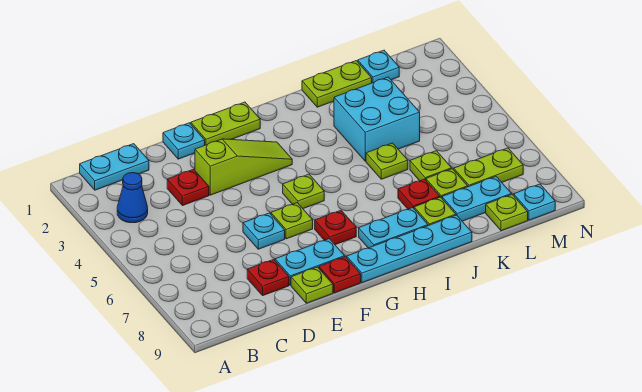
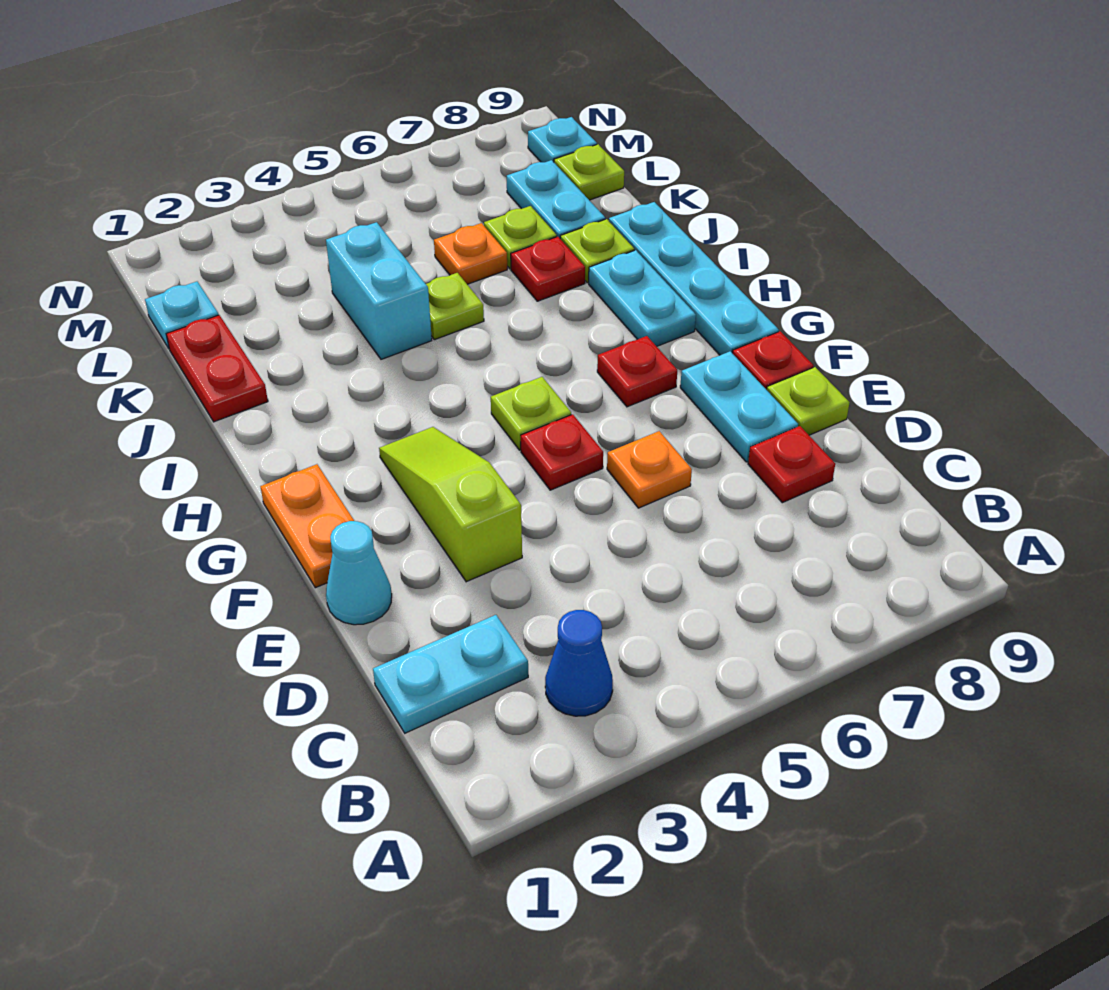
cyan plate B1:C1 level 1 -> cyan plate C1:C2 level 1
red plate D3 level 1 -> red plate F5 level 1
cyan plate E1 level 1 -> cyan cone E1 level 1
cyan plate E6 level 1 -> orange plate E6 level 1
lime plate F1:G1 level 1 -> orange plate F1:G1 level 1
lime plate F6 level 1 -> none
lime plate J1:K1 level 1 -> red plate J1:K1 level 1
cyan brick J3:K4 level 1 -> cyan brick J4:K4 level 1
lime plate K6 level 1 -> orange plate K6 level 1
lime plate L7:M7 level 1 -> none

